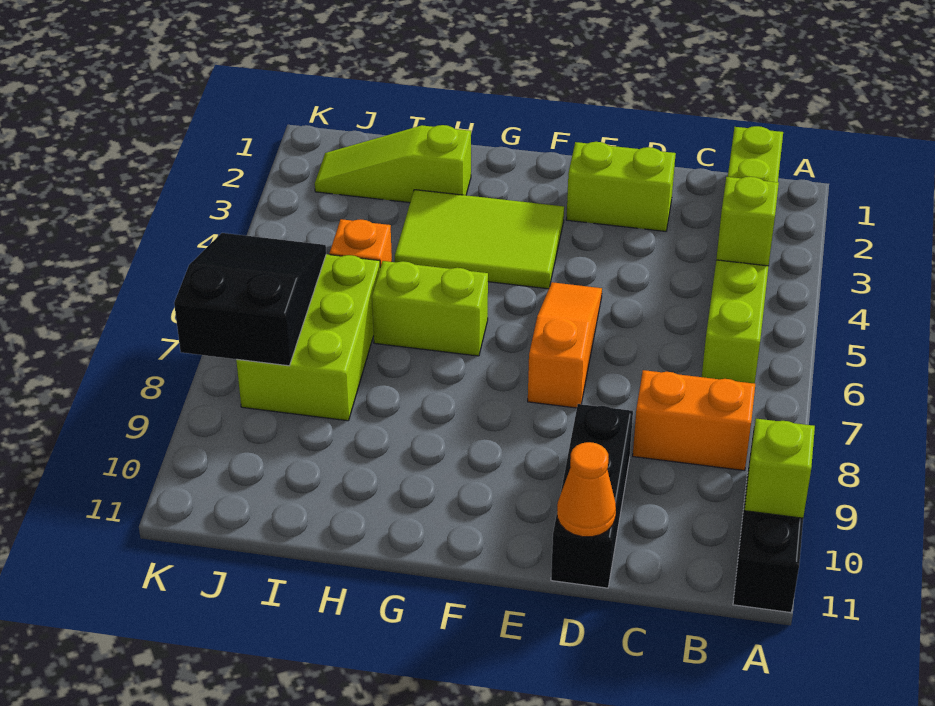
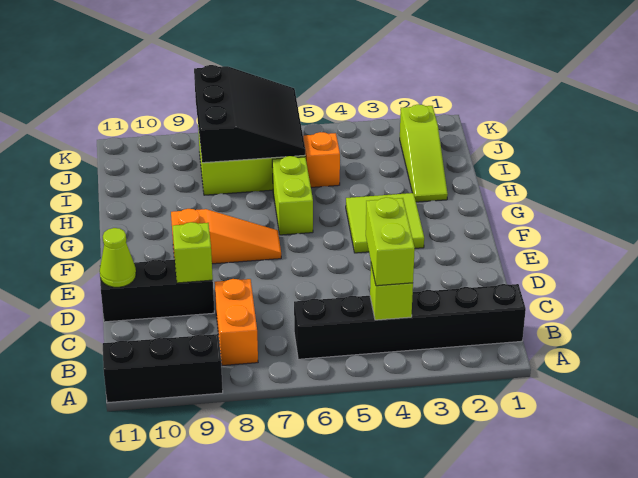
lime brick A10 level 2 -> lime brick D9 level 2
lime brick B1:B6 level 1 -> black brick B1:B6 level 1
lime brick D2:E2 level 1 -> lime brick B4:C4 level 3
orange cone D11 level 2 -> lime cone D11 level 2
orange slope E5:E7 level 1 top 7 -> orange slope F7:F9 level 1 top 9
lime tile F3:H4 level 1 -> lime tile F3:G4 level 1
lime slope H2:J2 level 1 top H -> lime slope H2:J2 level 1 top J
black slope J6:K8 level 2 top 8 -> black slope I6:K8 level 2 top 8

